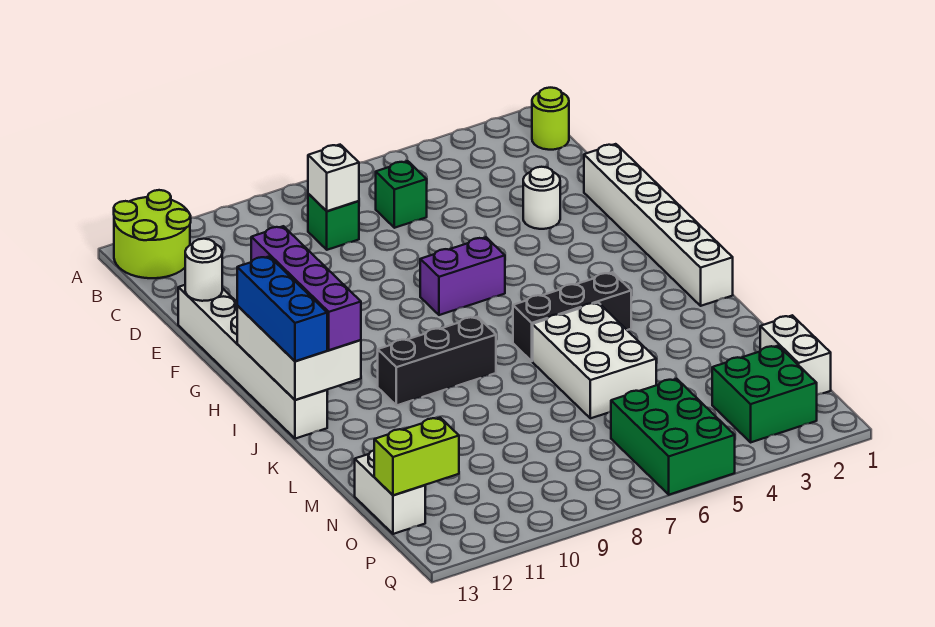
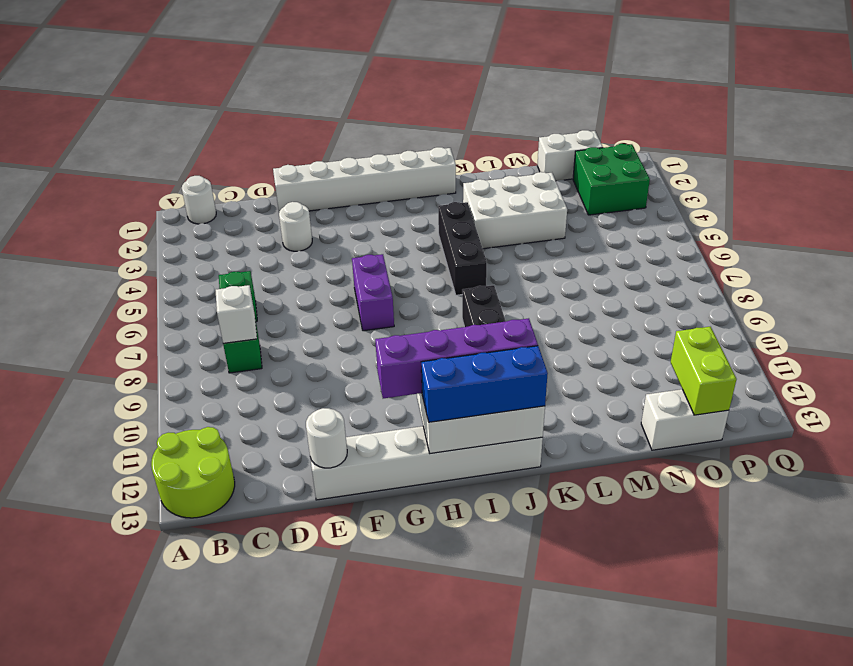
lime round brick B1 level 1 -> white round brick B1 level 1
white brick K5:M6 level 1 -> white brick K3:M4 level 1
green brick O5:Q6 level 1 -> none

